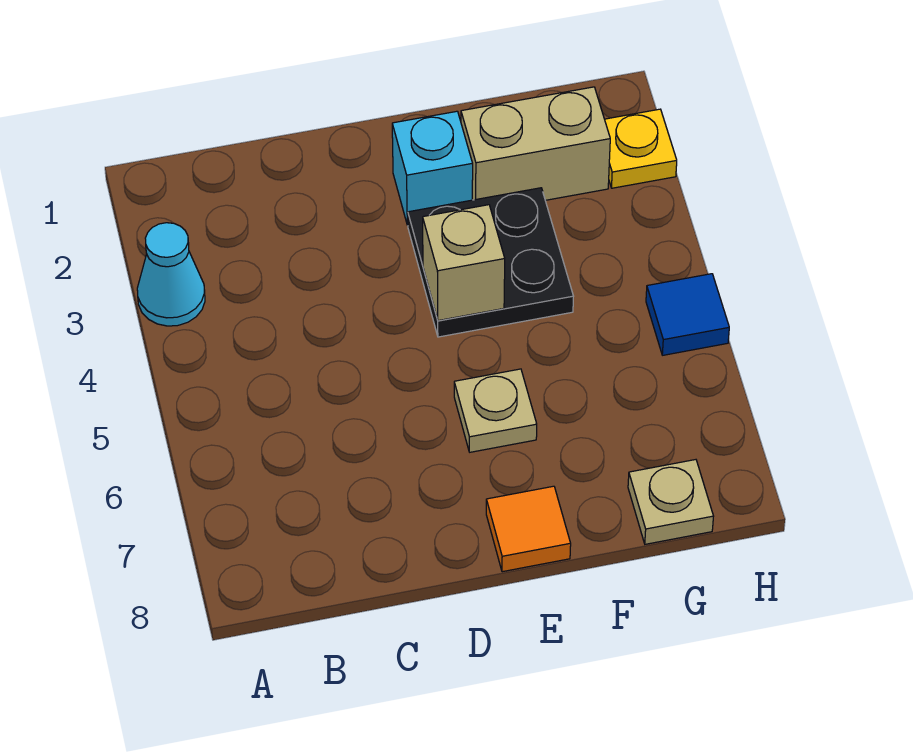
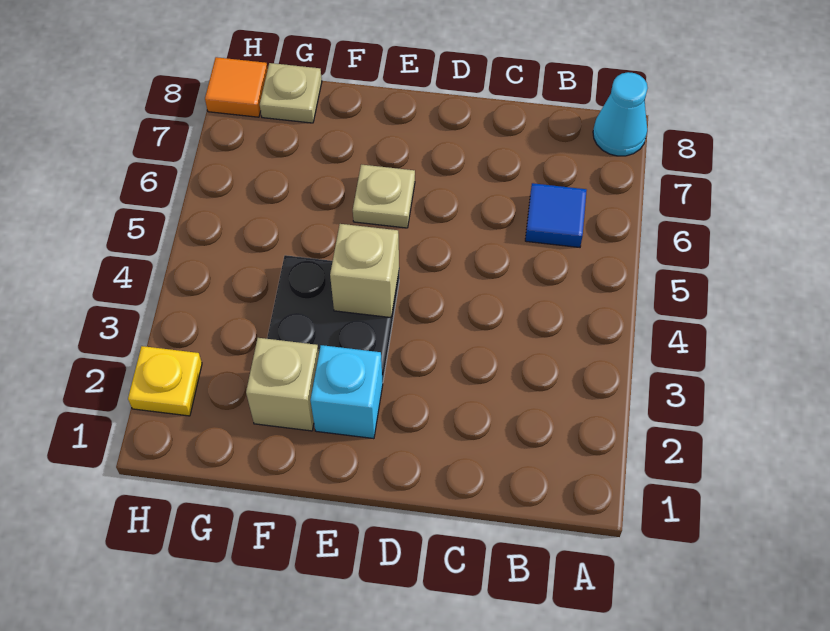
cyan cone A3 level 1 -> cyan cone A8 level 1
orange tile E8 level 1 -> orange tile H8 level 1
tan brick F2:G2 level 1 -> tan brick F2 level 1
blue tile H5 level 1 -> blue tile B6 level 1

